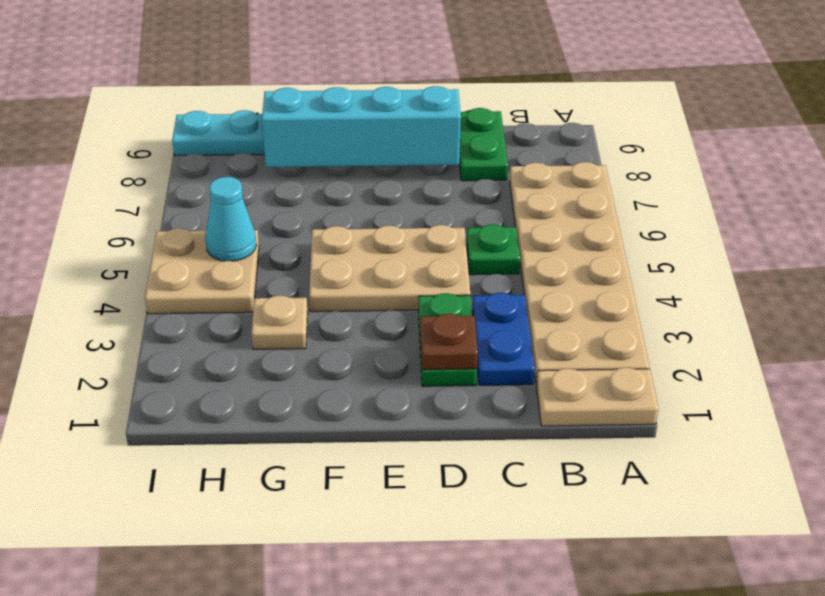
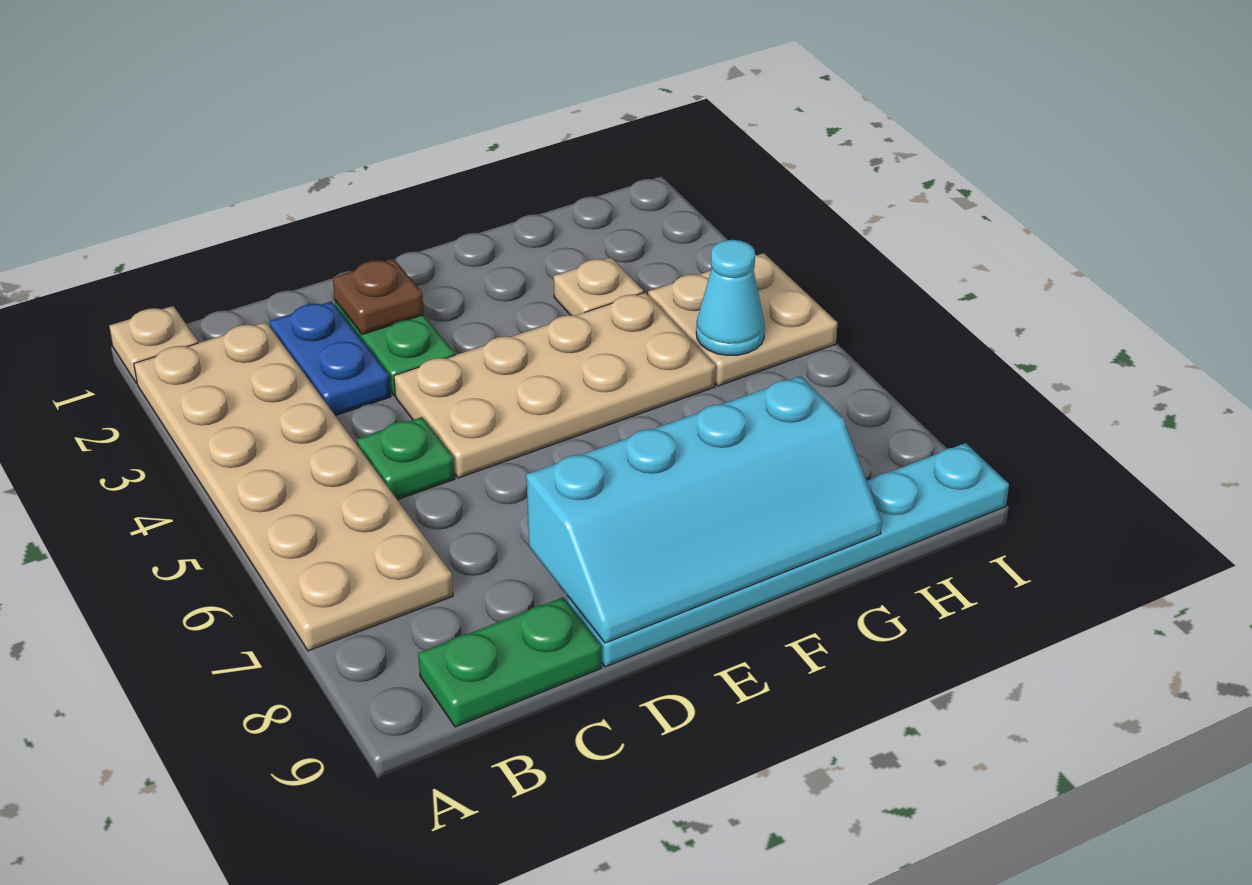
tan plate A1:B1 level 1 -> tan plate A1 level 1
green plate C8:C9 level 1 -> green plate B9:C9 level 1
tan plate D4:F5 level 1 -> tan plate D4:G5 level 1

